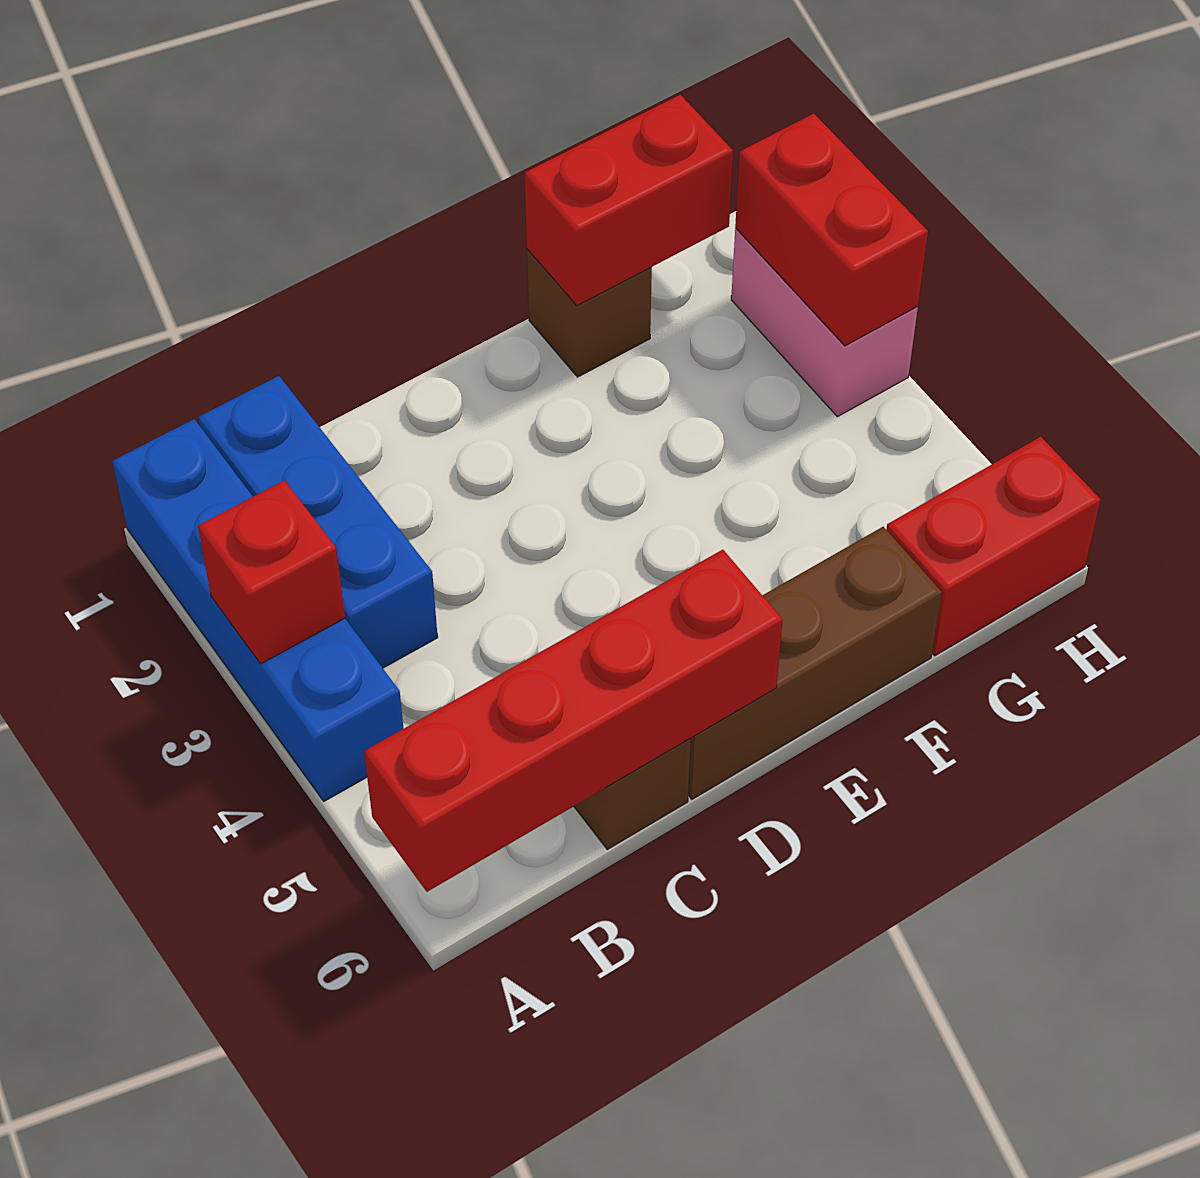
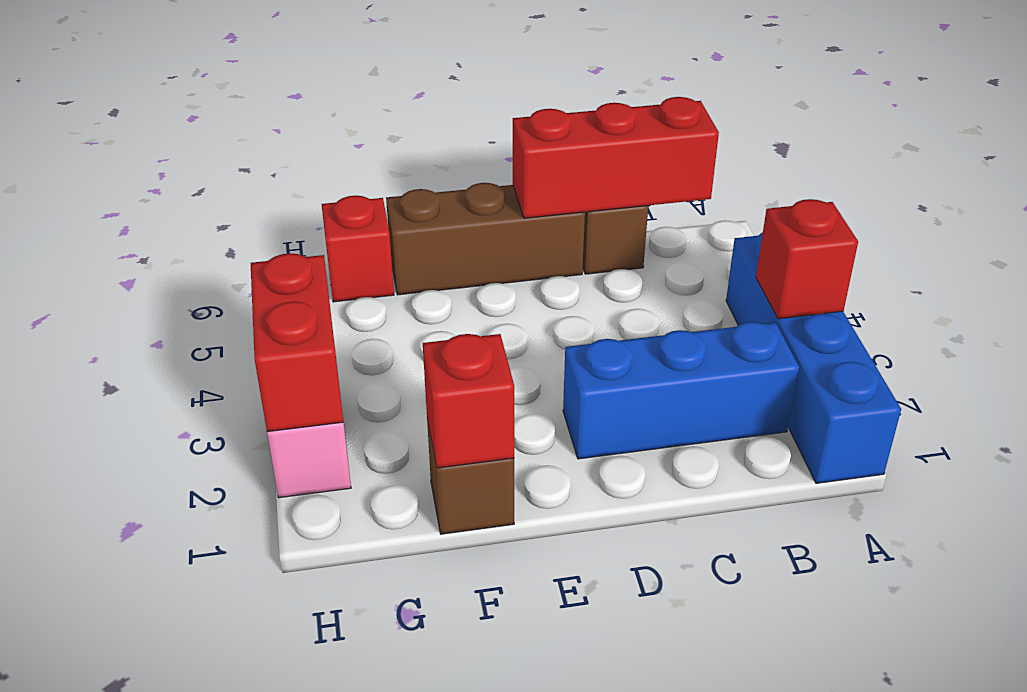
red brick A6:D6 level 2 -> red brick B6:D6 level 2
blue brick B1:B3 level 1 -> blue brick B2:D2 level 1
red brick F1:G1 level 2 -> red brick F1 level 2
red brick G6:H6 level 1 -> red brick G6 level 1

